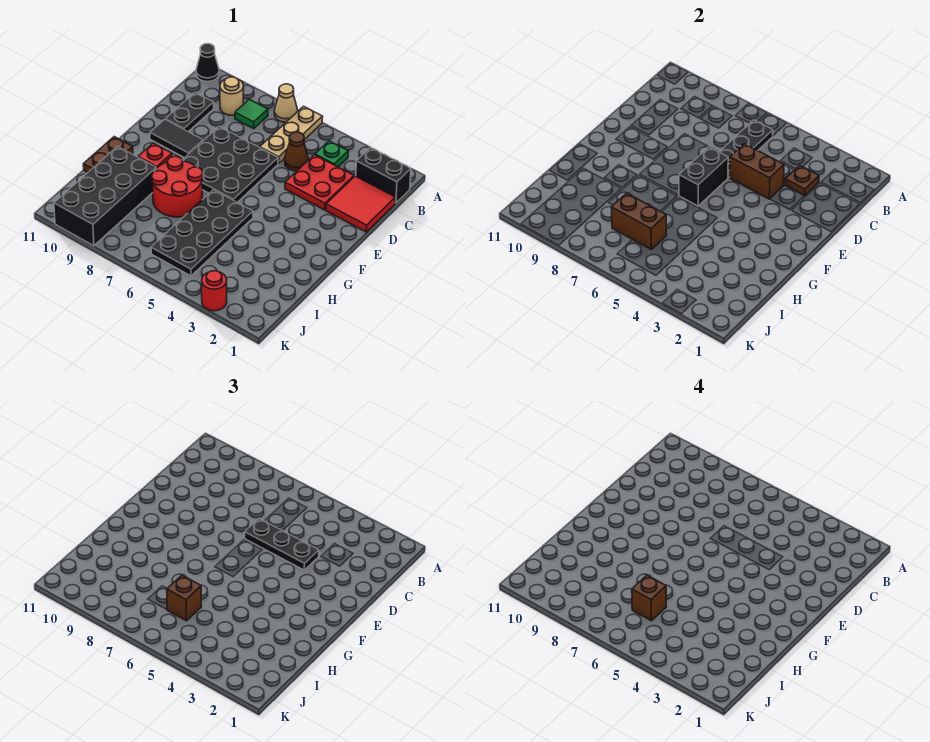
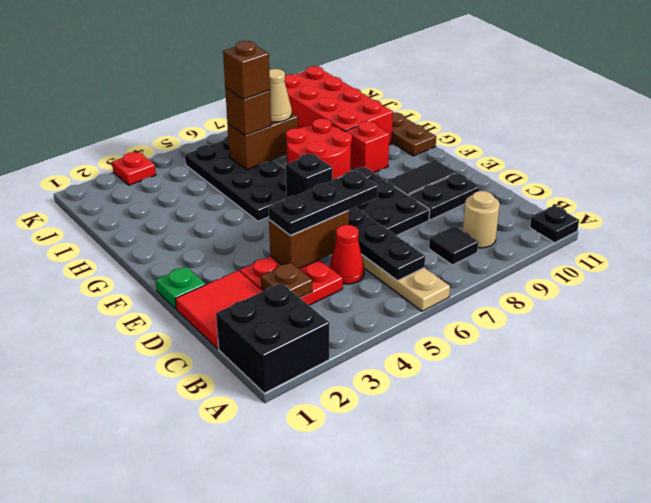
tan cone A7 level 1 -> tan cone I7 level 3
black cone A11 level 1 -> black plate A11 level 1
black brick B1:B2 level 1 -> black brick A1:B2 level 1
green plate B4 level 1 -> green plate E1 level 1
green tile B8 level 1 -> black tile B8 level 1
brown cone C5 level 1 -> red cone C5 level 1
black plate C10:D10 level 1 -> black plate D9:D10 level 1
black brick E6:F6 level 2 -> black brick F6 level 2
black brick H9:K10 level 1 -> red brick H9:K10 level 1
red round brick K3 level 1 -> red plate K3 level 1

